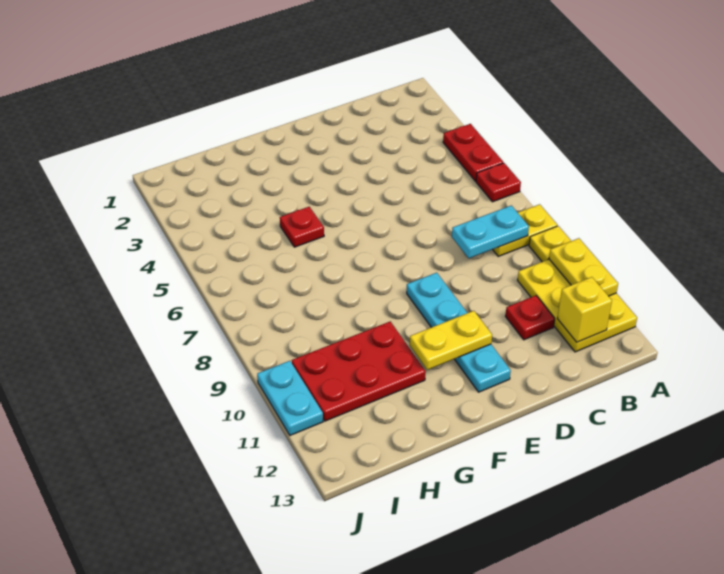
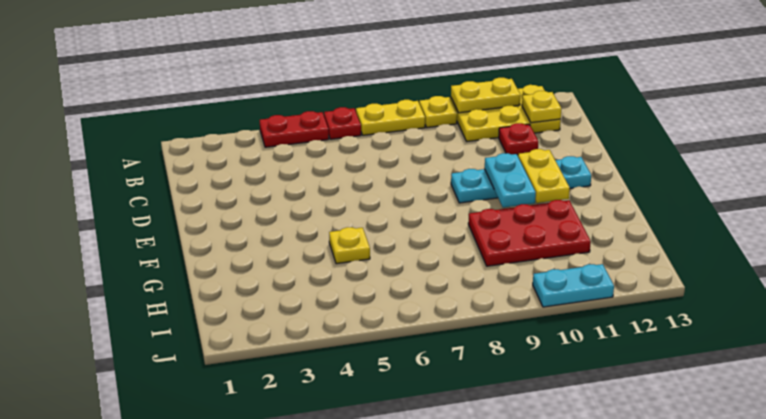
yellow plate A8:B8 level 1 -> yellow plate A7:A8 level 1
cyan plate B8:C8 level 2 -> cyan plate E10:F10 level 2
yellow brick B12 level 2 -> yellow plate B12 level 2
red plate G5 level 1 -> yellow plate G5 level 1
red plate G10:I11 level 1 -> red plate G9:H11 level 1

